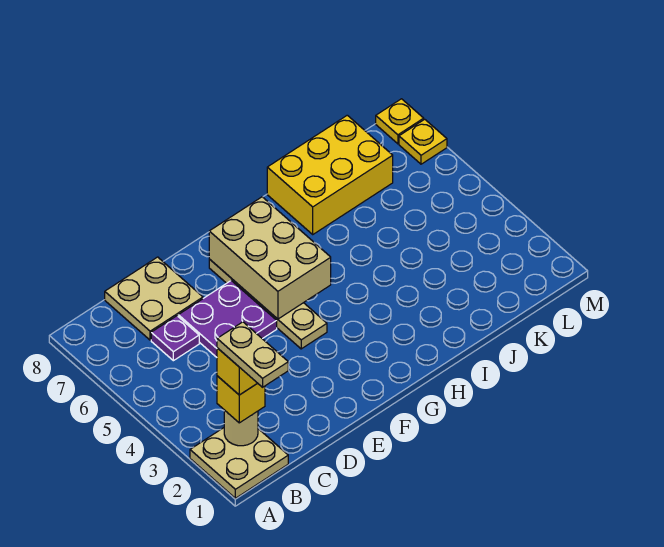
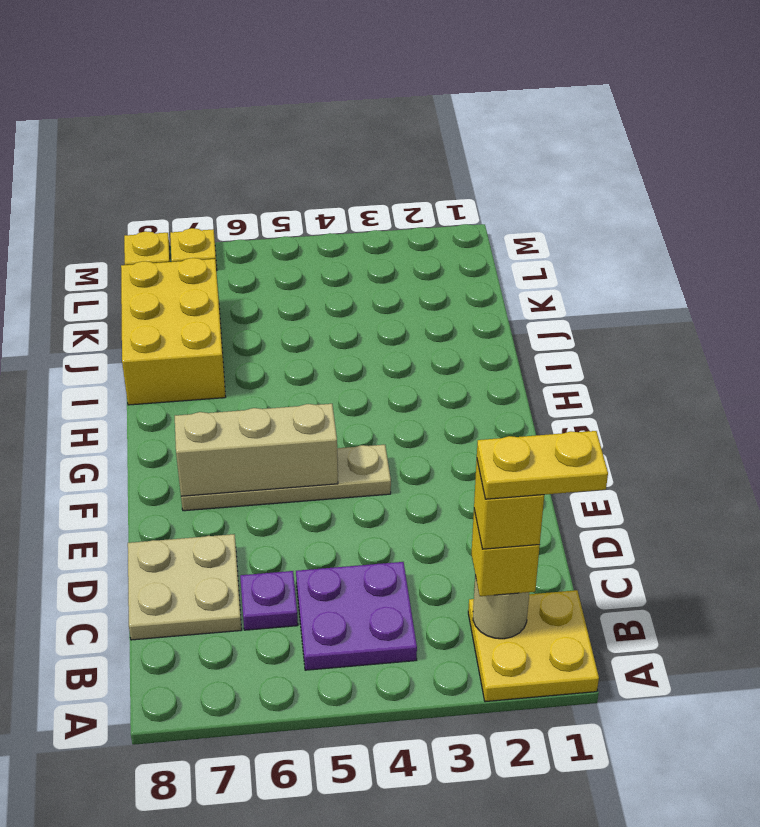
tan plate A1:B2 level 1 -> yellow plate A1:B2 level 1
tan plate B1:B2 level 5 -> yellow plate B1:B2 level 5
purple plate D5:E6 level 1 -> purple plate B4:C5 level 1
tan brick F5:G7 level 2 -> tan brick F5:F7 level 2

